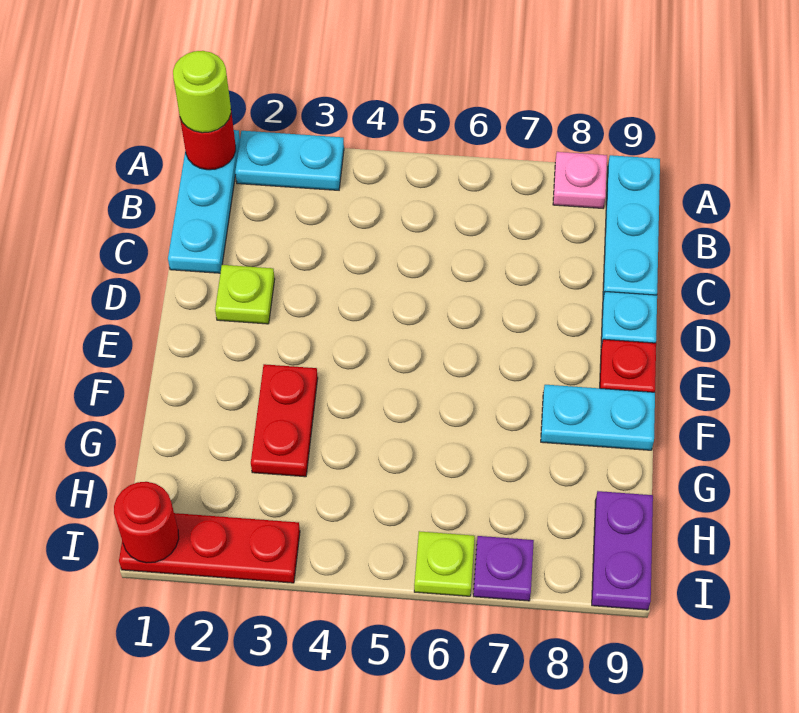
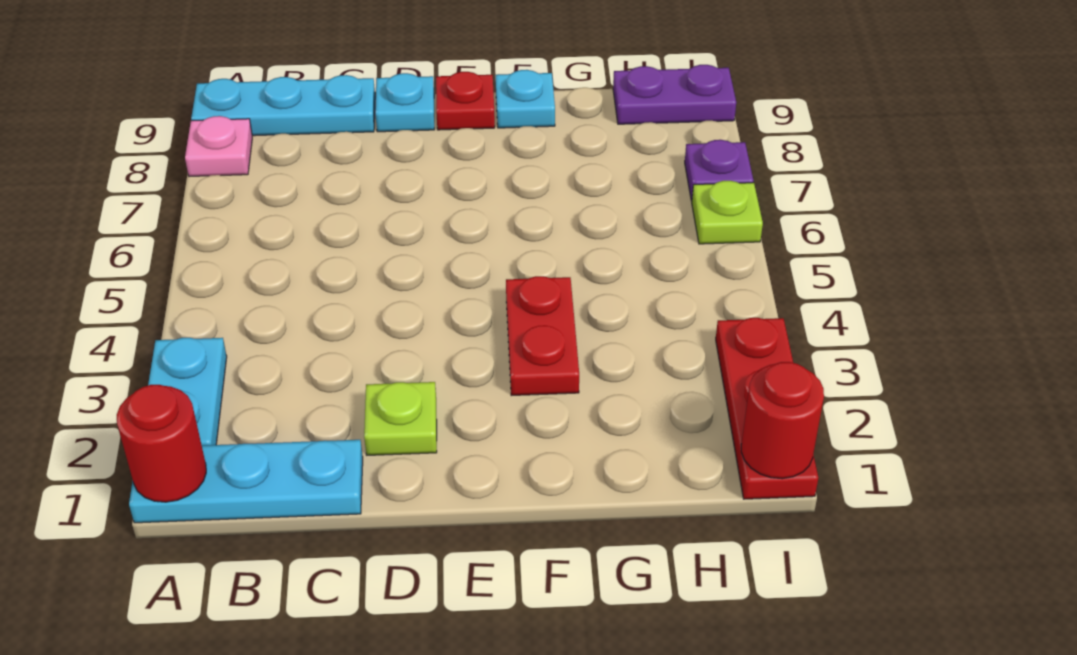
lime round brick A1 level 3 -> none
red plate F3:G3 level 1 -> red plate F3:F4 level 1
cyan plate F8:F9 level 1 -> cyan plate F9 level 1

